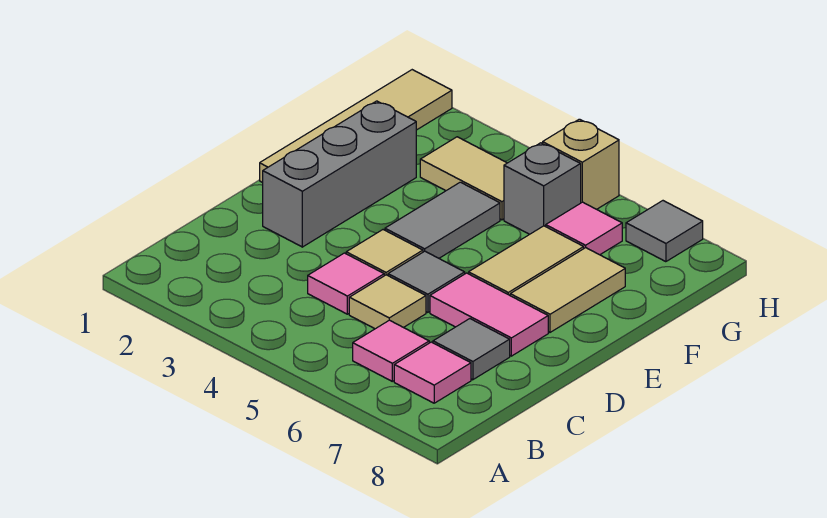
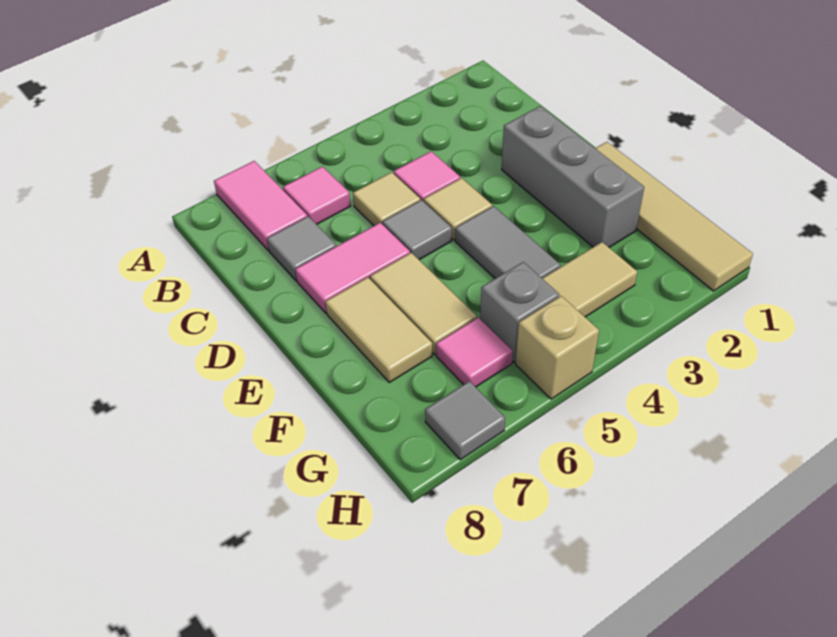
pink tile B7 level 1 -> pink tile A7:B7 level 1

